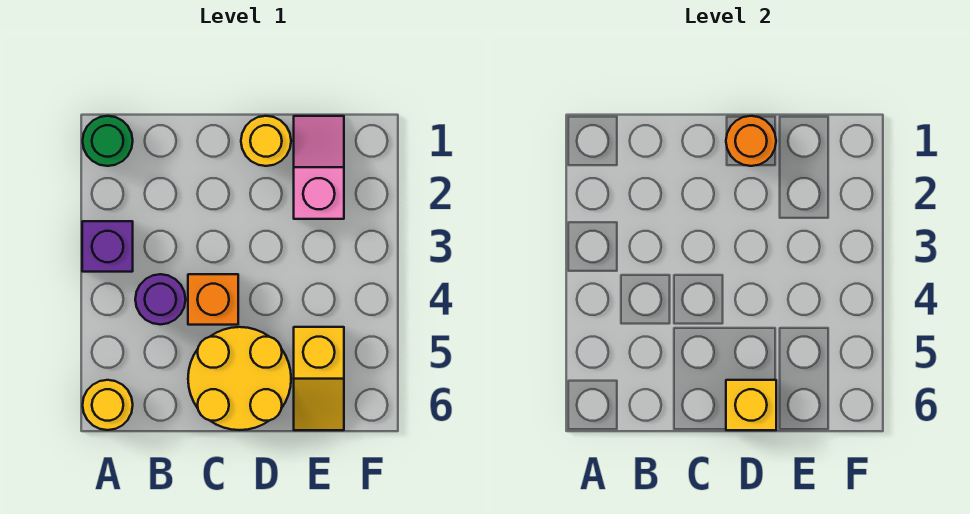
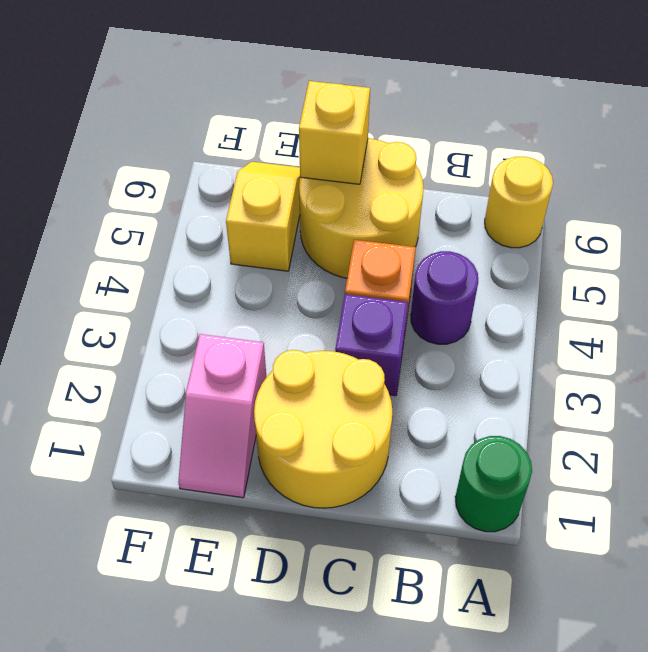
purple brick A3 level 1 -> purple brick C3 level 1
yellow round brick D1 level 1 -> yellow round brick C1:D2 level 1
orange round brick D1 level 2 -> none

